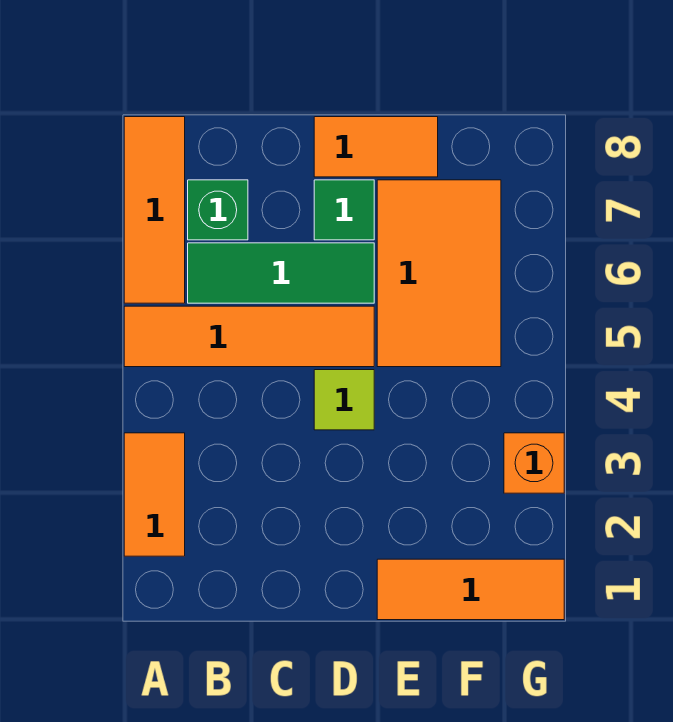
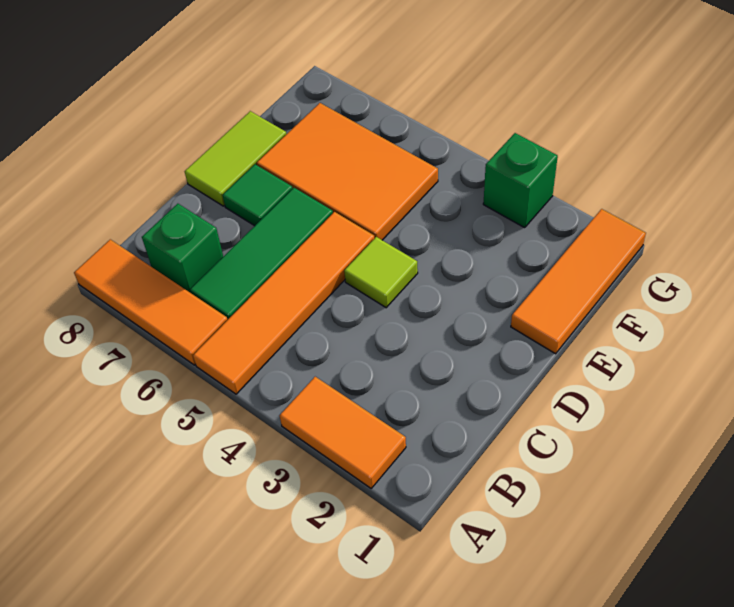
orange tile D8:E8 level 1 -> lime tile D8:E8 level 1
orange brick G3 level 1 -> green brick G3 level 1

